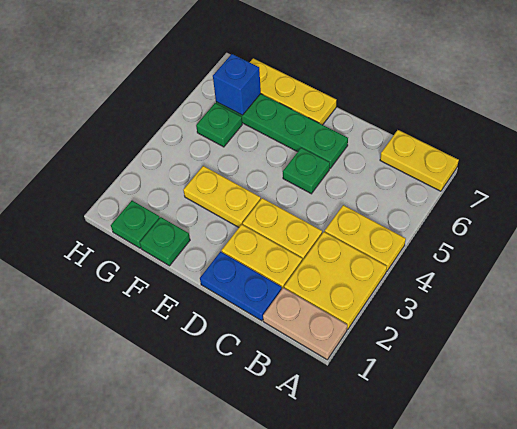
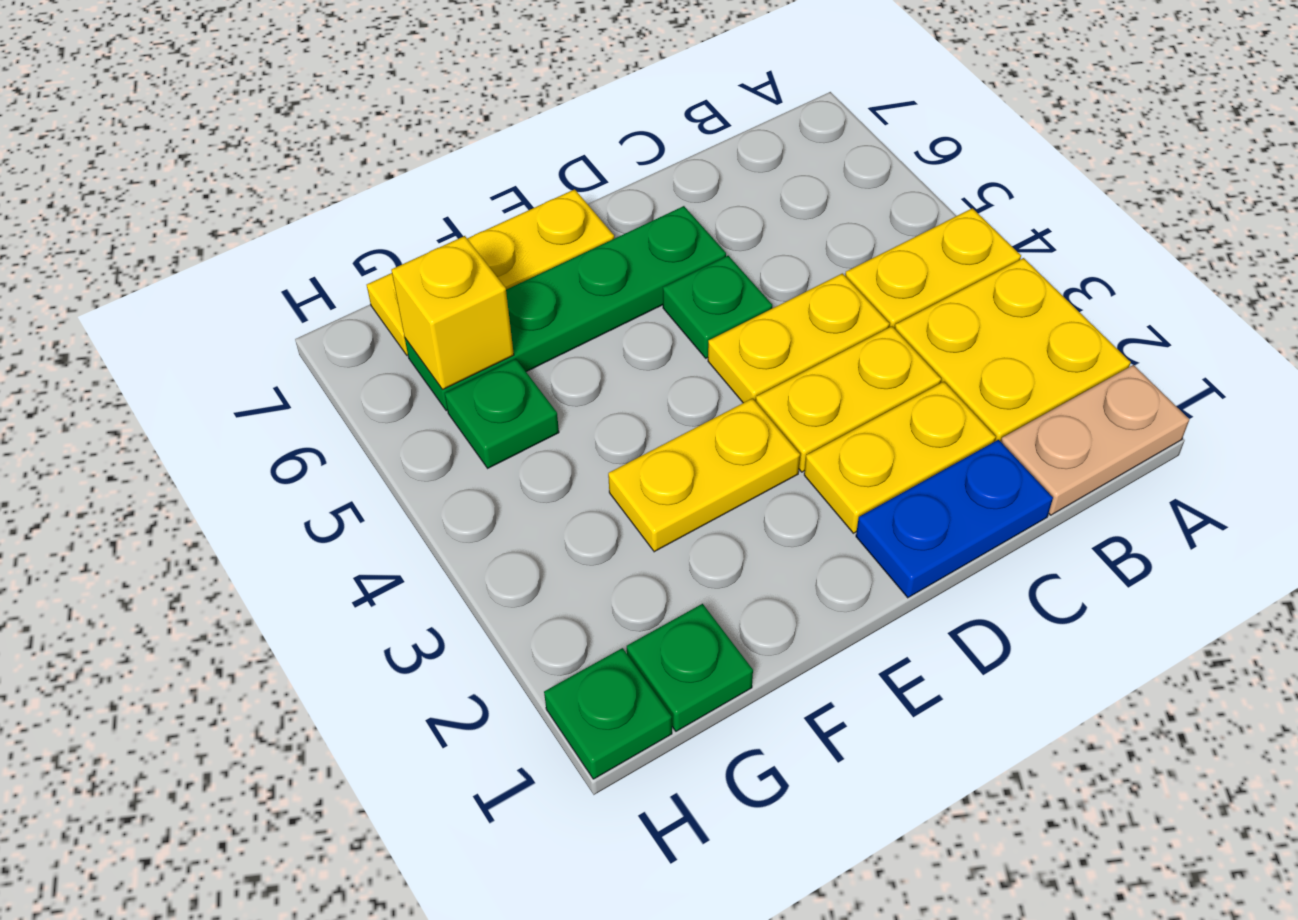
yellow plate A7:B7 level 1 -> yellow plate C4:D4 level 1
green plate F1 level 1 -> green plate H1 level 1
blue brick G6 level 2 -> yellow brick G6 level 2

